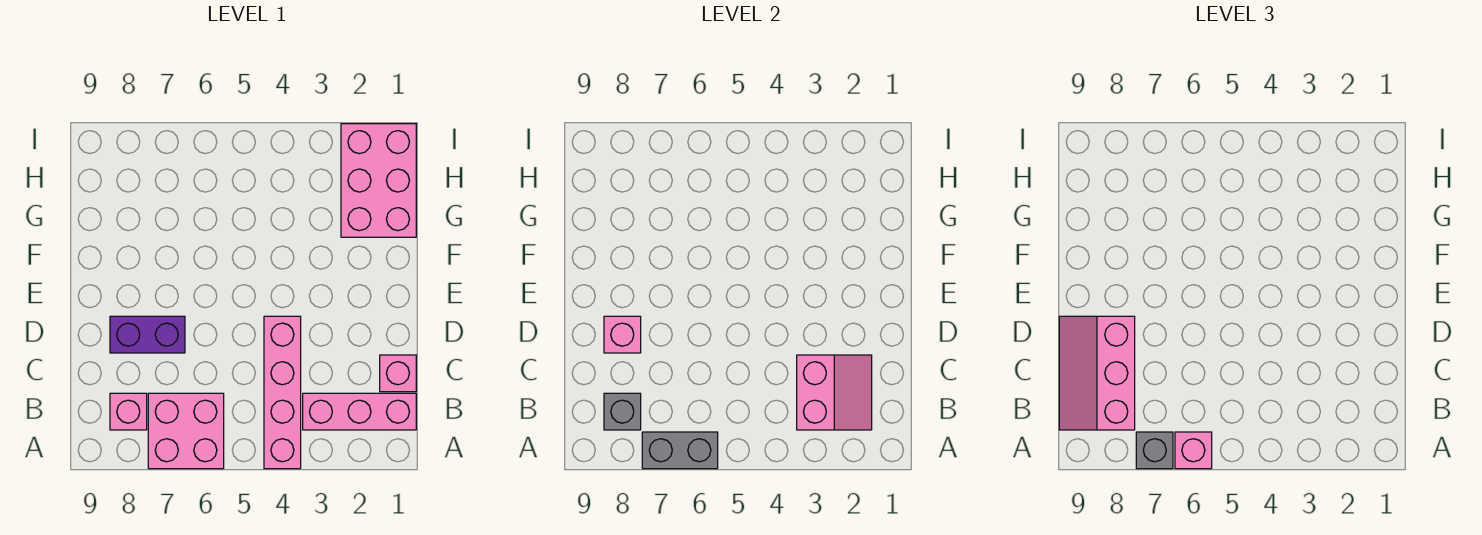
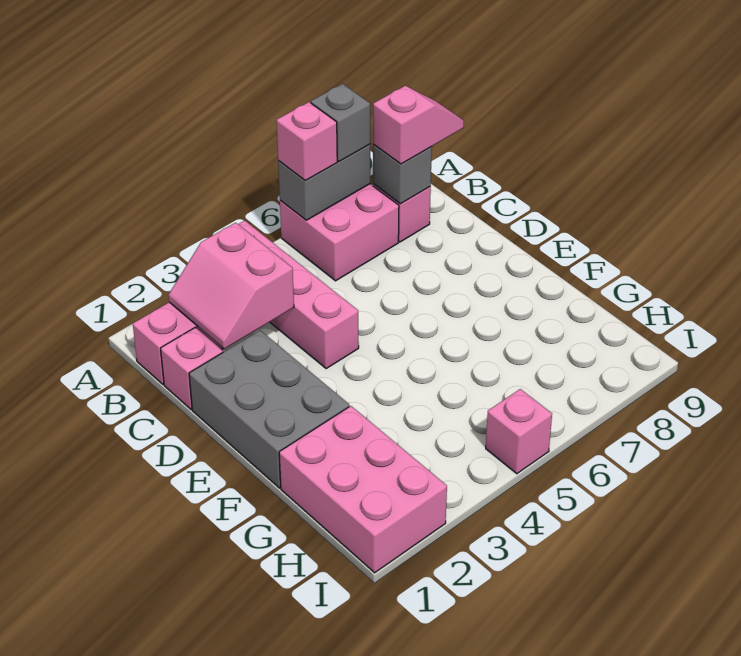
pink slope B8:D9 level 3 top 8 -> pink slope B8:B9 level 3 top 8
none -> grey brick D1:F2 level 1
purple brick D7:D8 level 1 -> none
pink brick D8 level 2 -> pink brick I5 level 1

